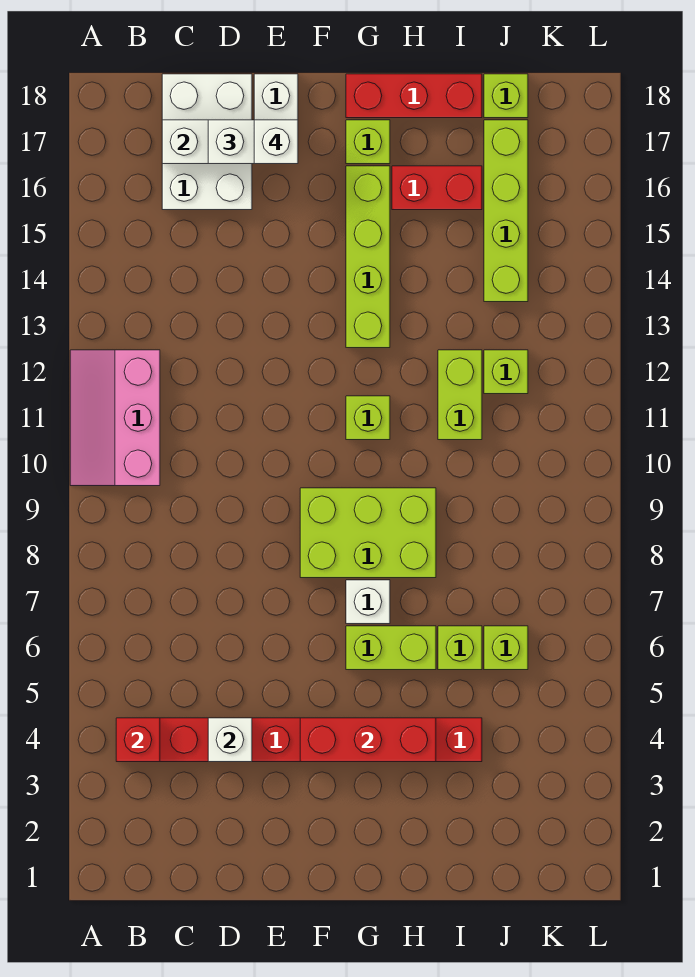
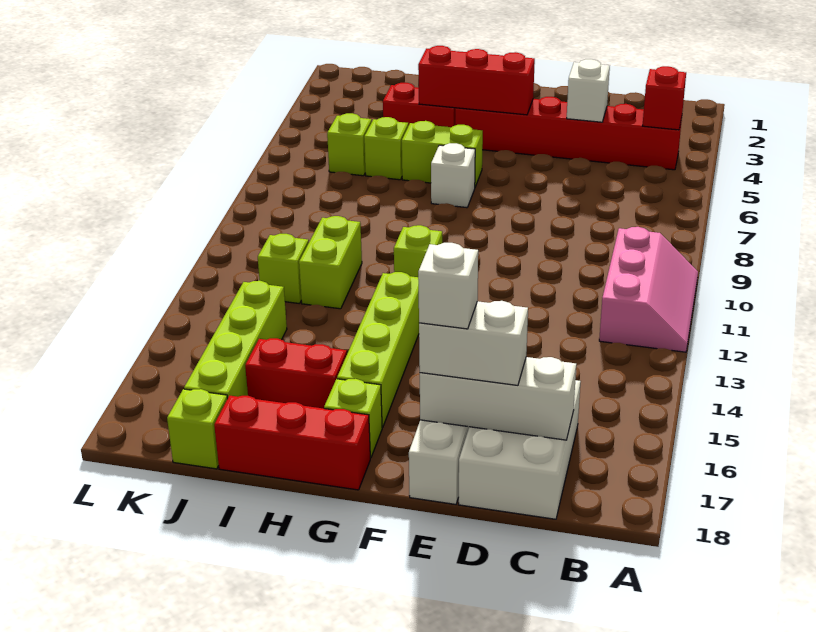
lime brick F8:H9 level 1 -> none

